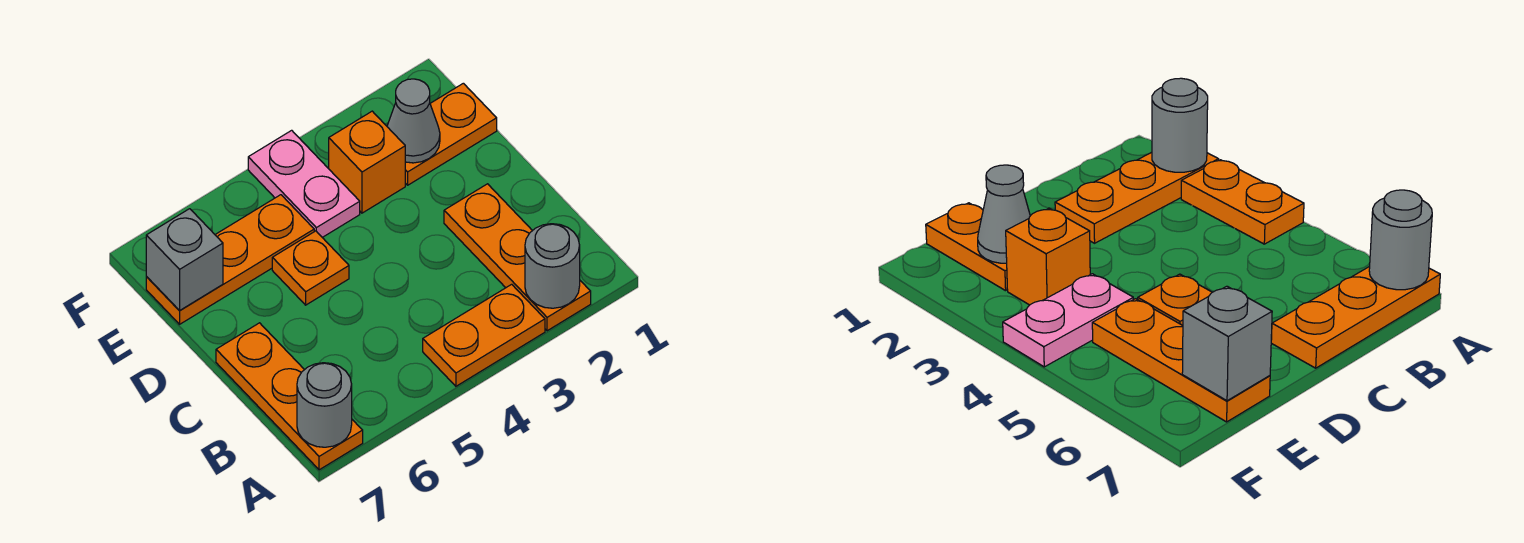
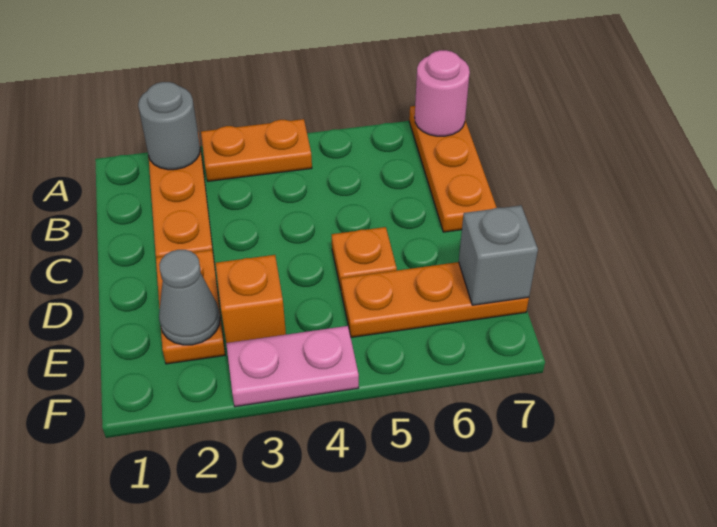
grey round brick A7 level 2 -> pink round brick A7 level 2
orange plate E1:E2 level 1 -> orange plate D2:E2 level 1
pink plate E4:F4 level 1 -> pink plate F3:F4 level 1

